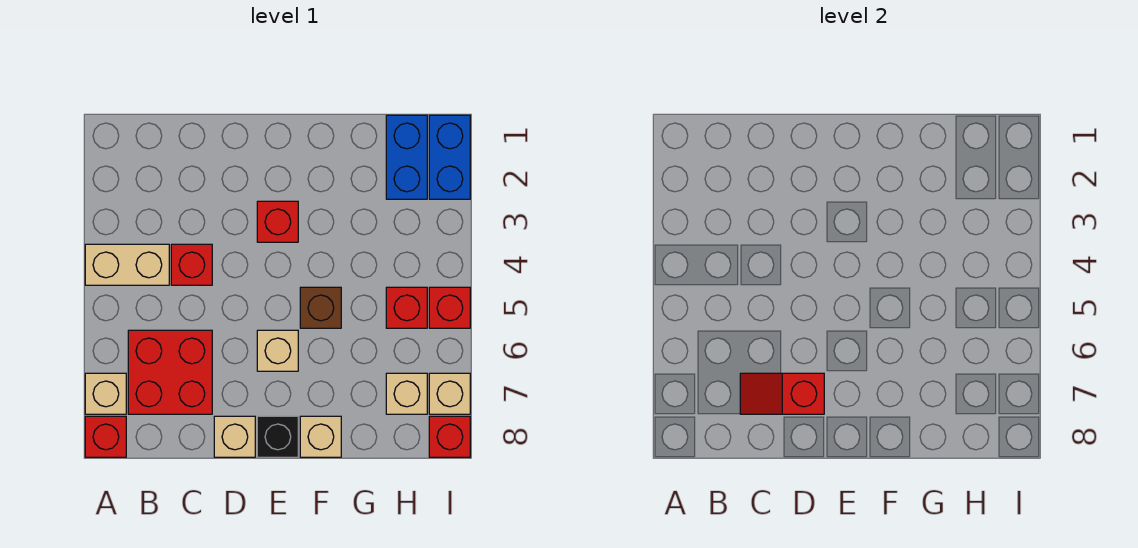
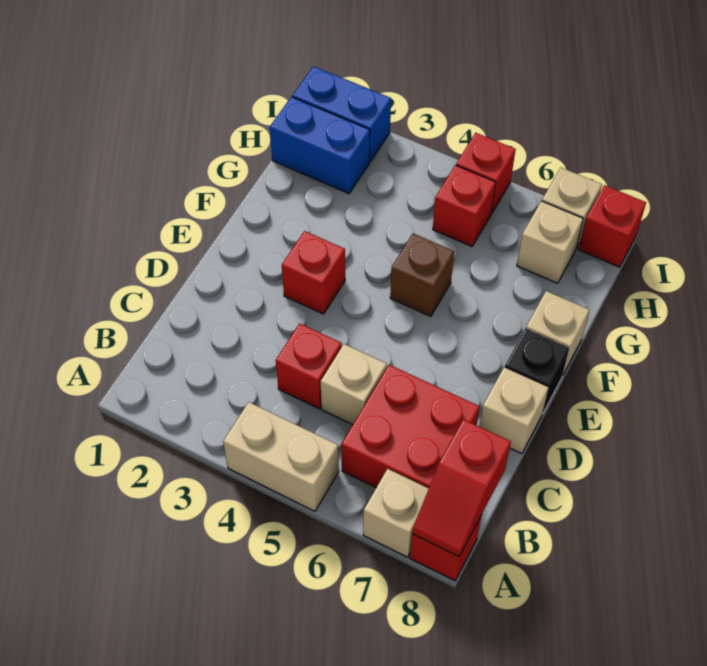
tan brick A4:B4 level 1 -> tan brick A4:A5 level 1
red slope C7:D7 level 2 top D -> red slope A8:B8 level 2 top B
tan brick E6 level 1 -> tan brick C5 level 1

